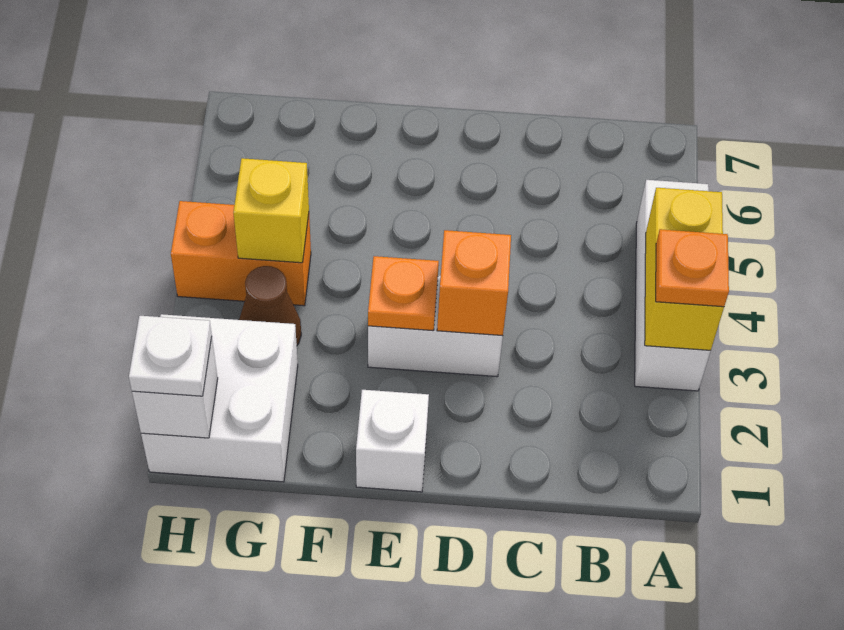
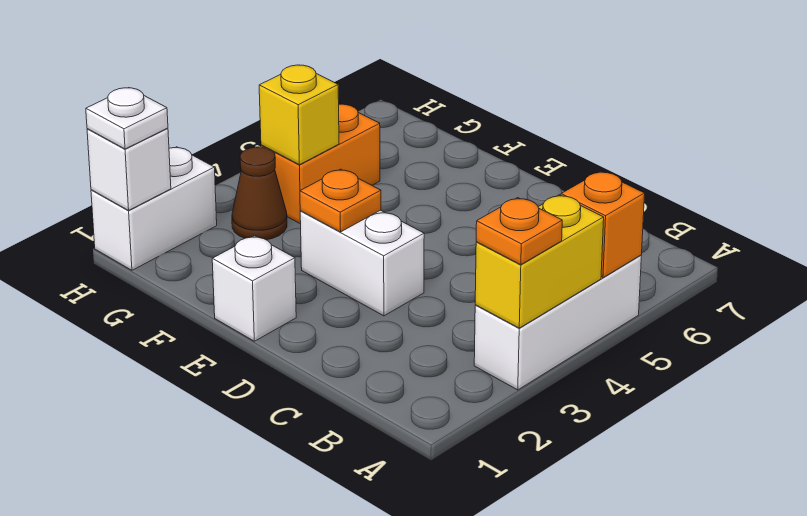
orange brick D3 level 2 -> orange brick A5 level 2
white brick G1:H2 level 1 -> white brick H1:H2 level 1
orange brick G4:H4 level 1 -> orange brick G4:G5 level 1

